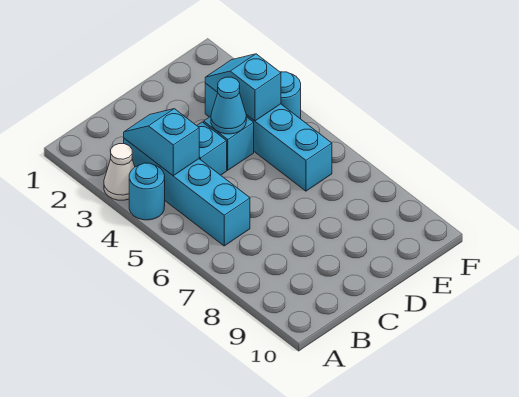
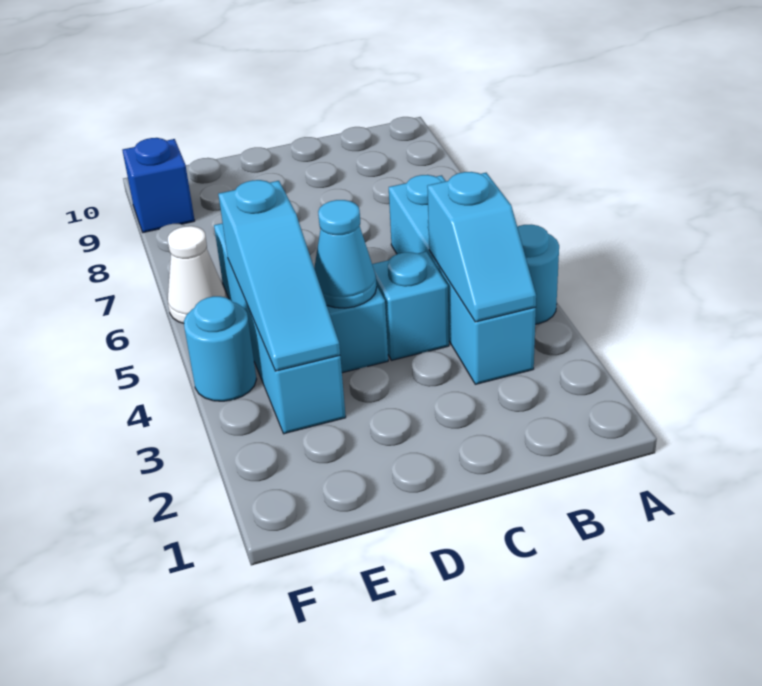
white cone A3 level 1 -> white cone F6 level 1
cyan slope E3:E4 level 2 top 4 -> cyan slope E3:E5 level 2 top 5
none -> blue brick F9 level 1

